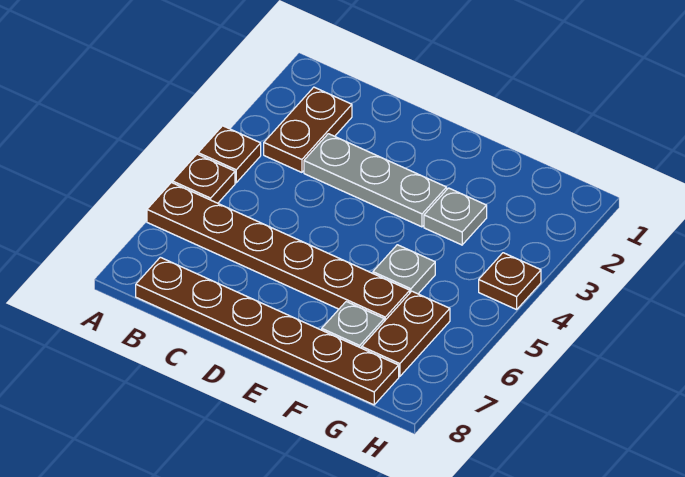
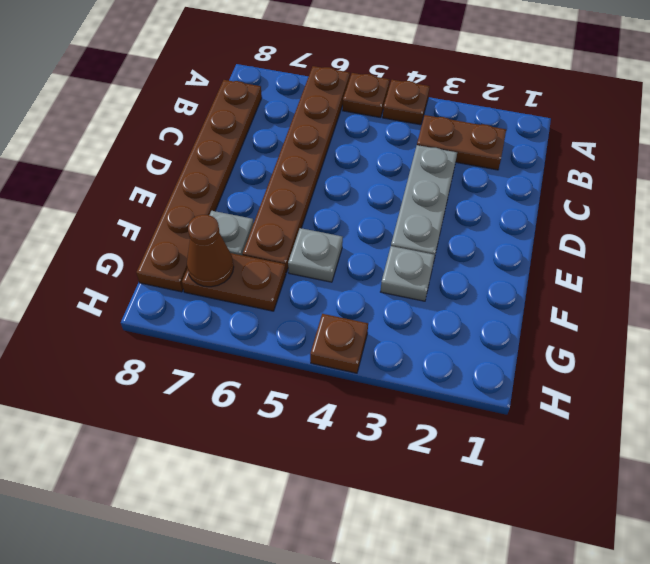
none -> brown cone G7 level 2

